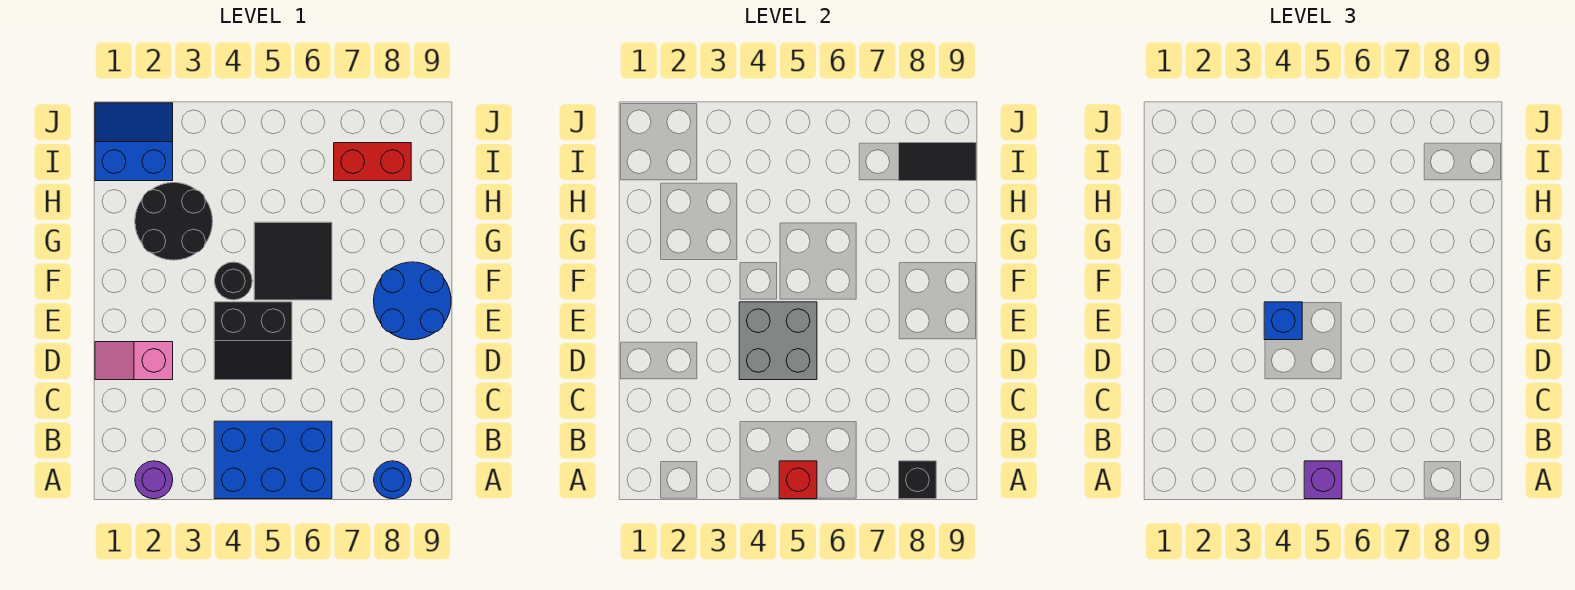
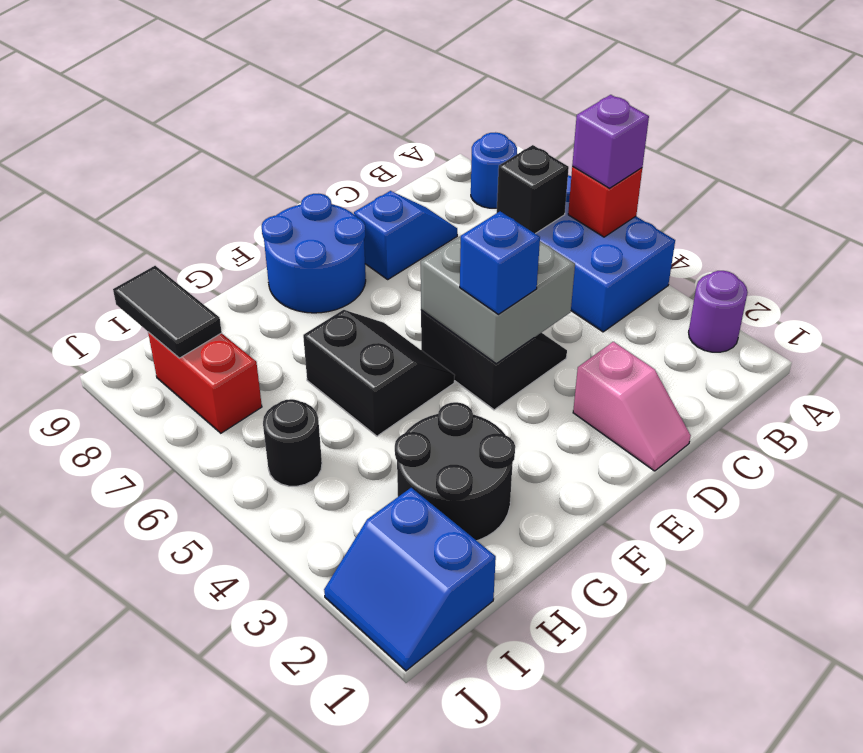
black brick A8 level 2 -> black brick B6 level 2
none -> blue slope C8:D8 level 1 top D
black round brick F4 level 1 -> black round brick I5 level 1
black tile F5:G6 level 1 -> black slope F5:G6 level 1 top G

